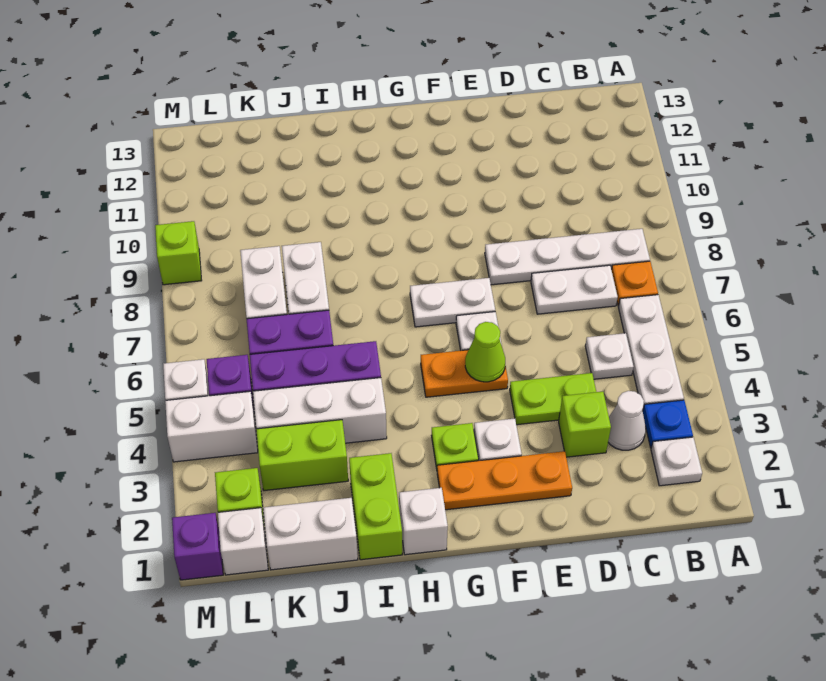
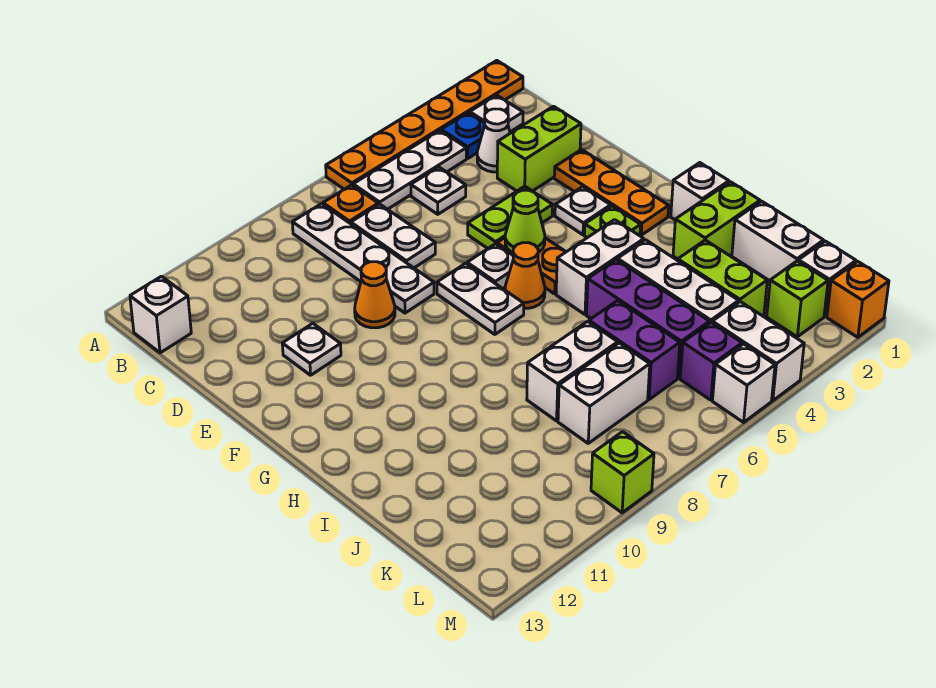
none -> orange plate A1:A6 level 1
none -> white brick B13 level 1
lime brick D3 level 1 -> lime brick D2:D3 level 1
lime plate D4:E4 level 1 -> lime plate E4:E5 level 1
none -> orange cone E9 level 1
none -> white plate E11 level 1
none -> orange cone G6 level 1
none -> white brick H4:H5 level 1
purple brick M1 level 1 -> orange brick M1 level 1

